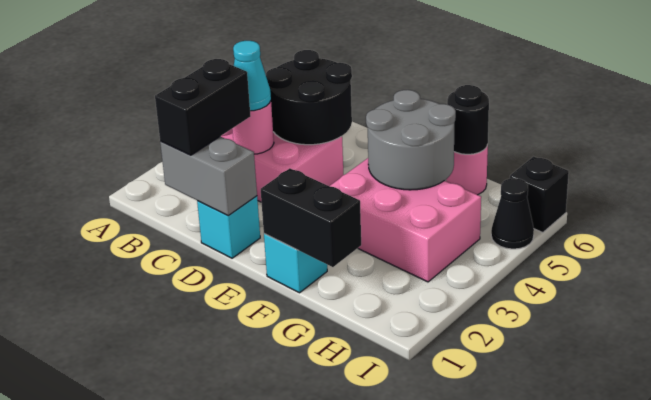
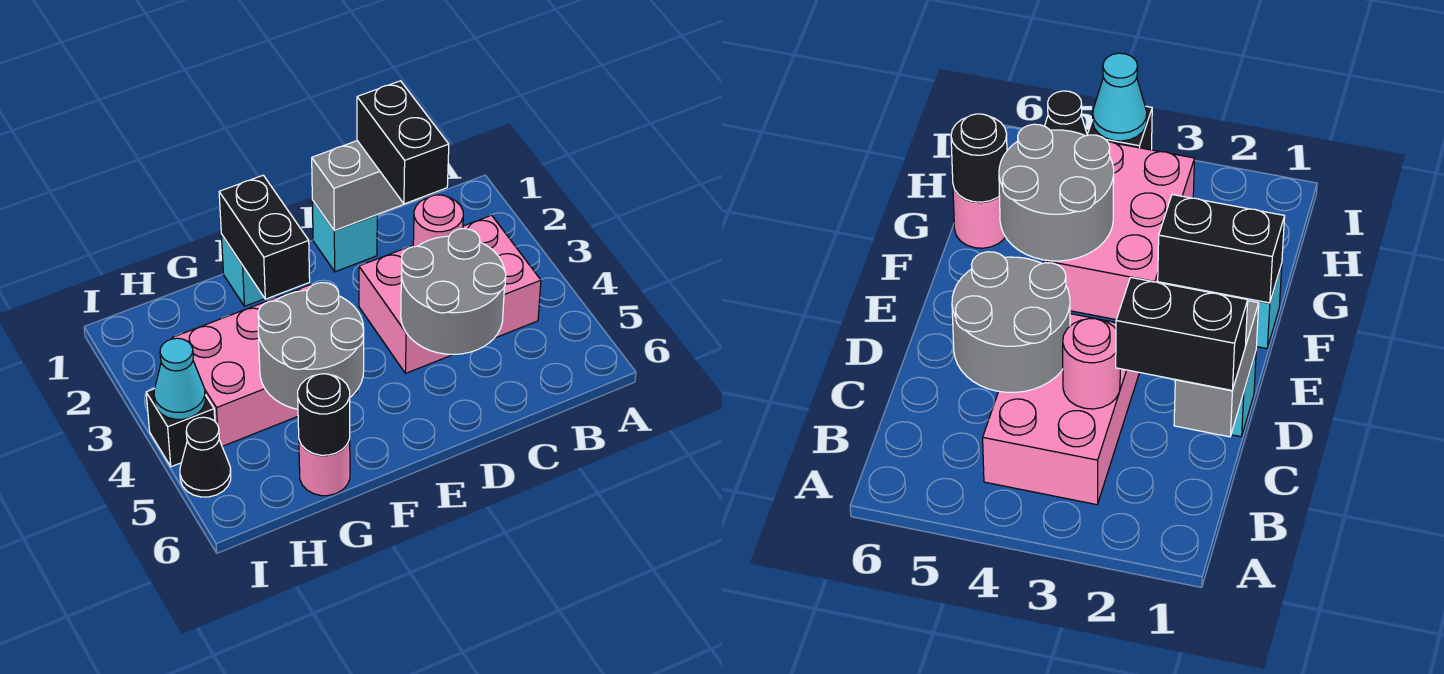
cyan cone C3 level 3 -> cyan cone I4 level 2
black round brick C4:D5 level 2 -> grey round brick C4:D5 level 2
black brick F1:G1 level 2 -> black brick F1:F2 level 2
black brick I6 level 1 -> black brick I4 level 1

